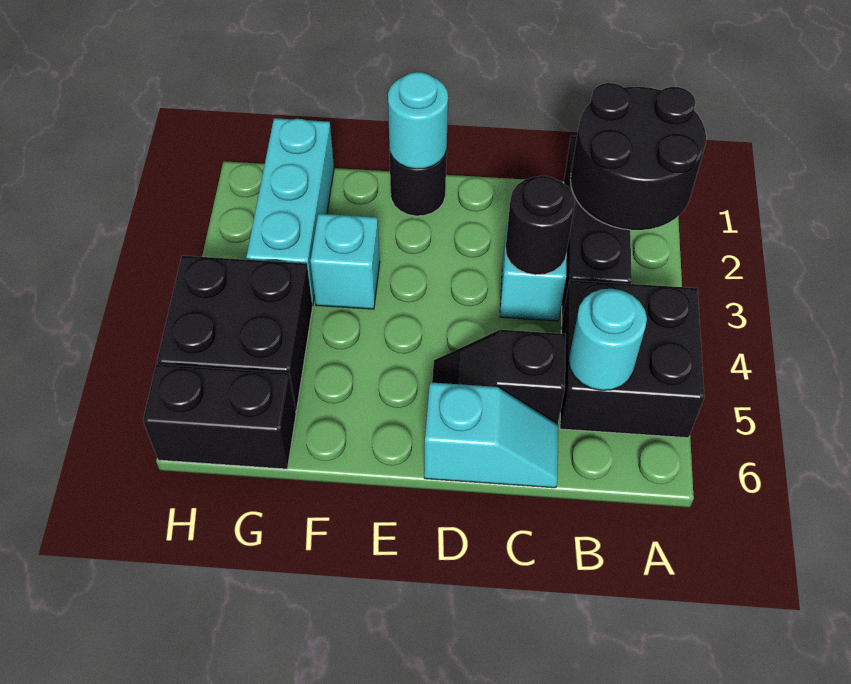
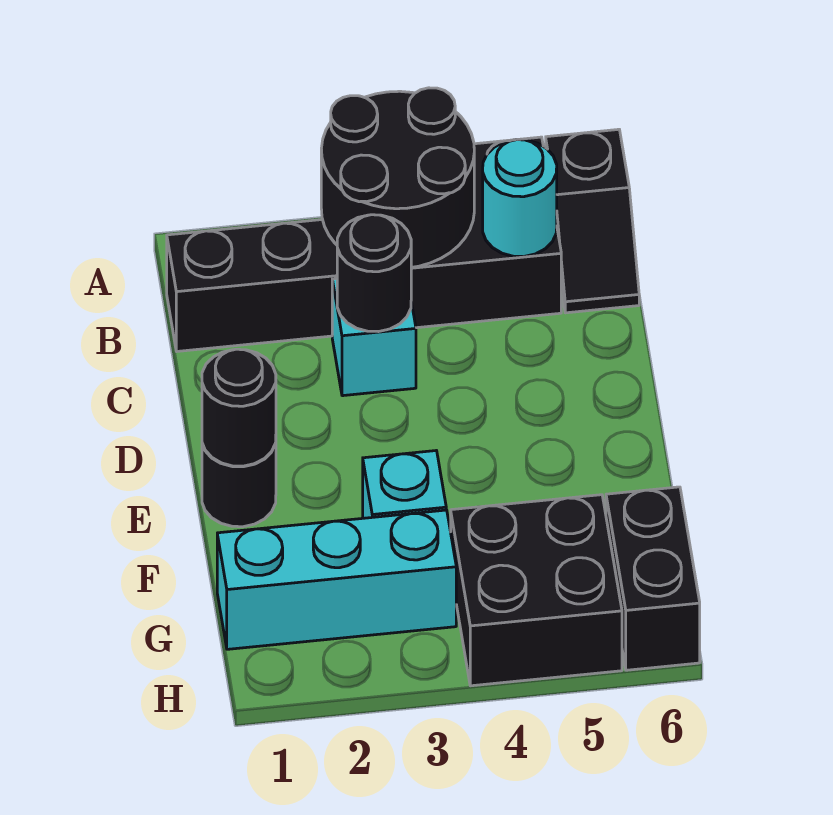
black round brick A1:B2 level 2 -> black round brick A3:B4 level 2
black slope C5:D5 level 1 top C -> black slope A6:B6 level 1 top A
cyan slope C6:D6 level 1 top D -> none
cyan round brick E1 level 2 -> black round brick E1 level 2

